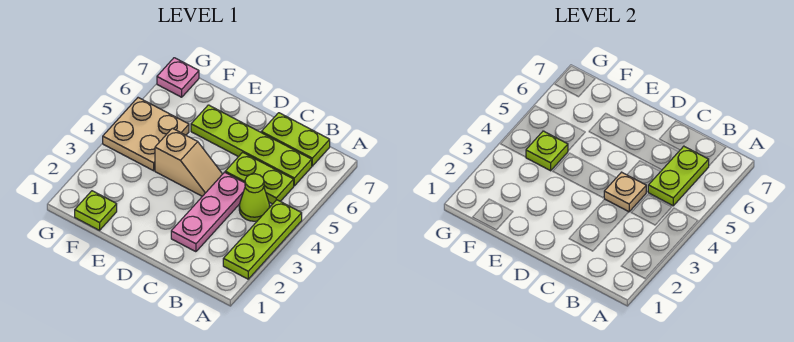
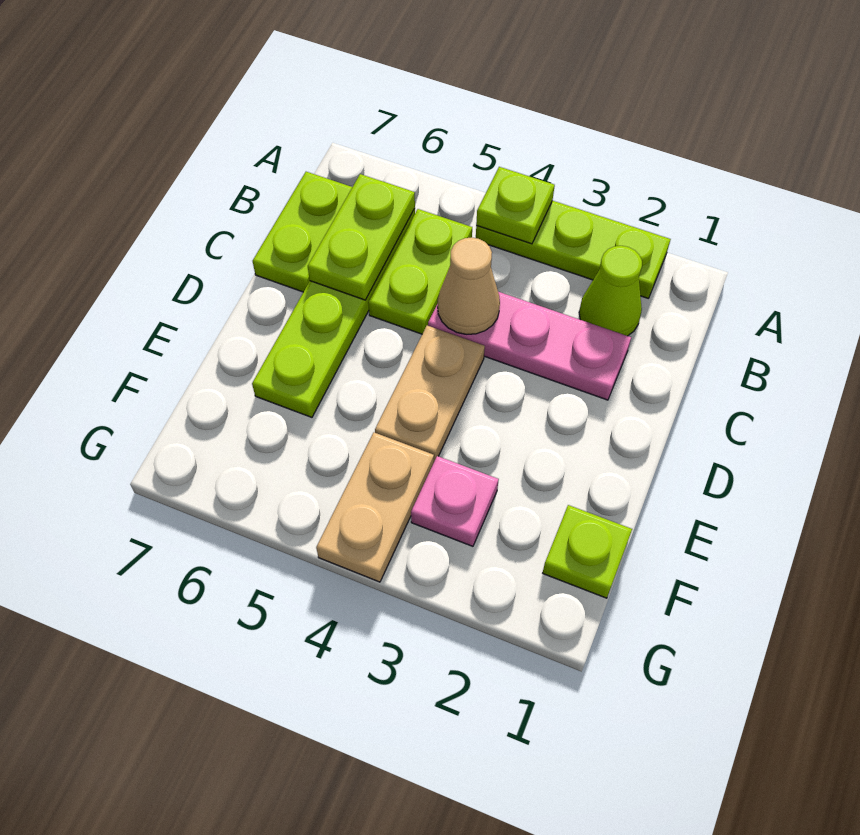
lime cone B4 level 1 -> lime cone B2 level 1
lime plate B5:B6 level 2 -> lime plate B6:C6 level 2
tan plate C4 level 2 -> tan cone C4 level 2
tan slope D4:E4 level 1 top E -> tan plate D4:E4 level 1
tan plate F4:G5 level 1 -> tan plate F4:G4 level 1
lime plate F4 level 2 -> lime plate A4 level 2
pink plate G7 level 1 -> pink plate F3 level 1

